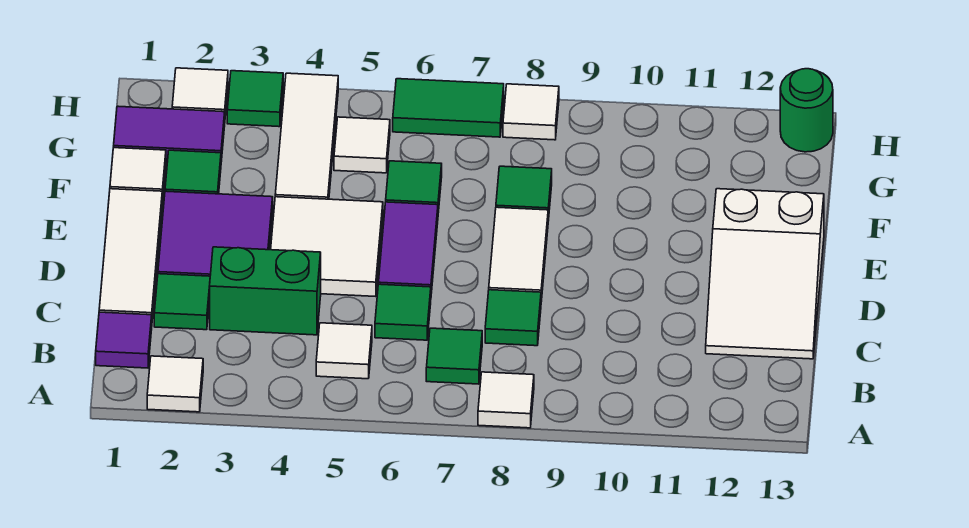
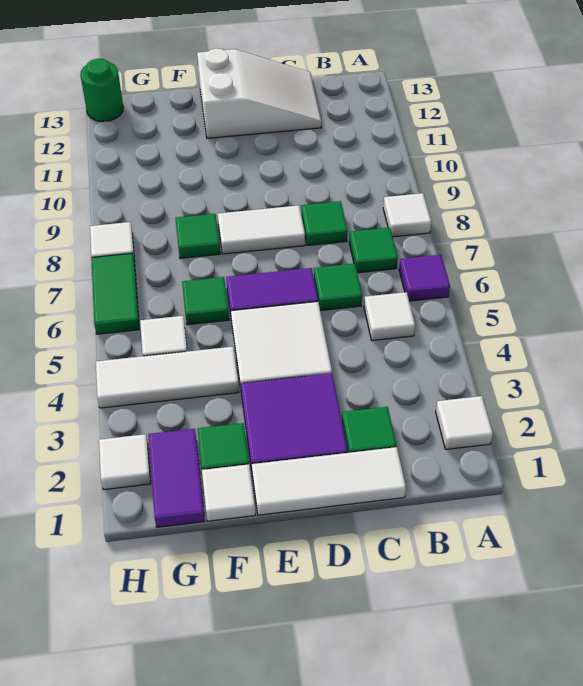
purple tile B1 level 1 -> purple tile A6 level 1
green brick C3:C4 level 1 -> none
green tile H3 level 1 -> none

